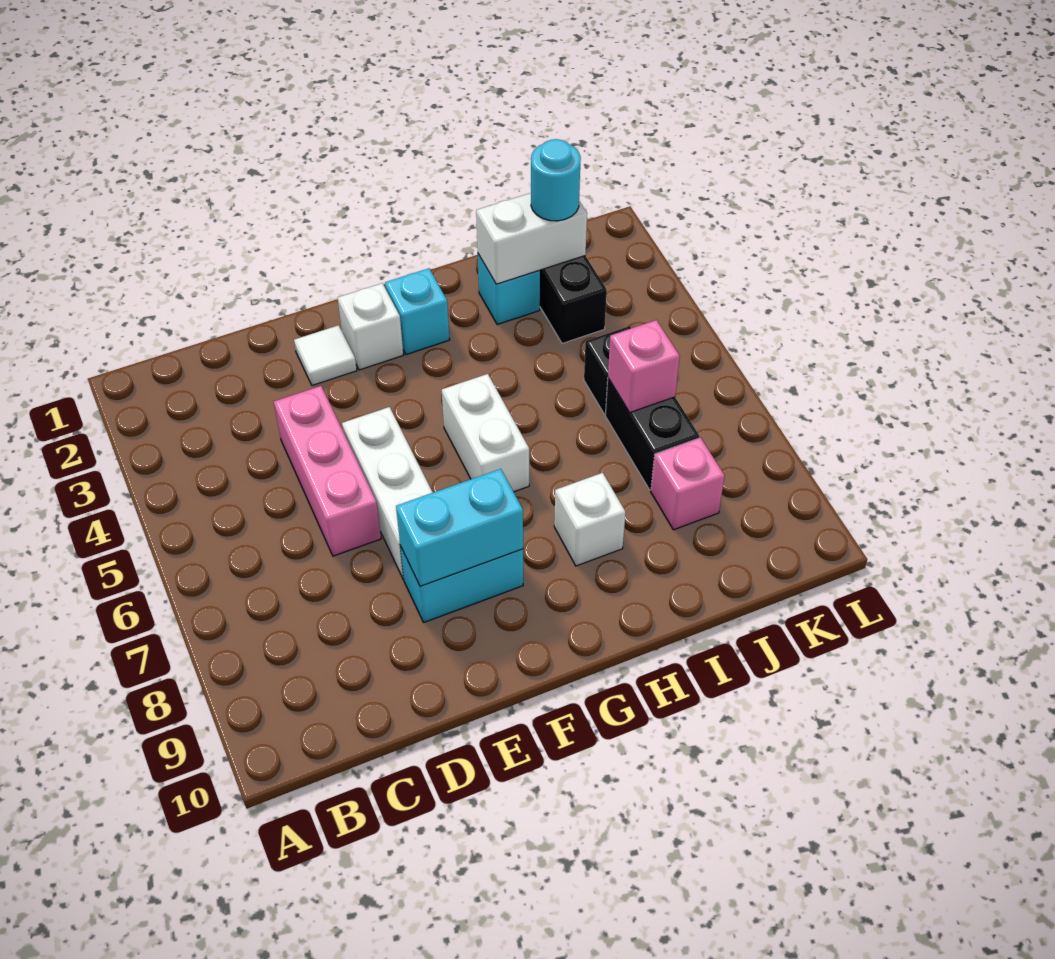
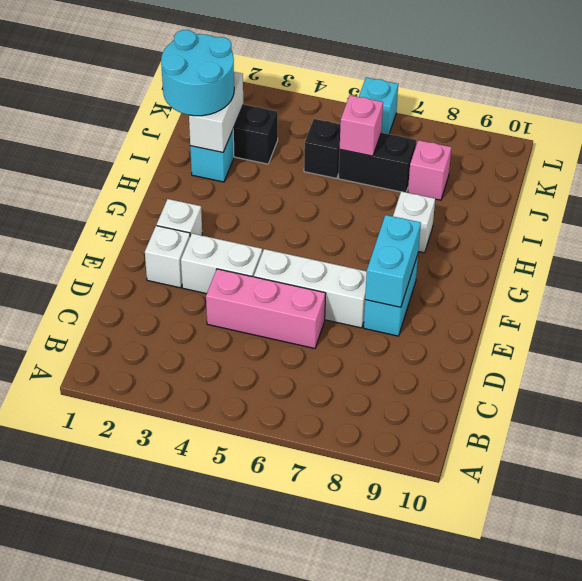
white tile E2 level 1 -> white brick E2 level 1
cyan brick G2 level 1 -> cyan brick L6 level 1
white brick G5:G6 level 1 -> white brick E3:E4 level 1
cyan round brick J2 level 3 -> cyan round brick I1:J2 level 3

